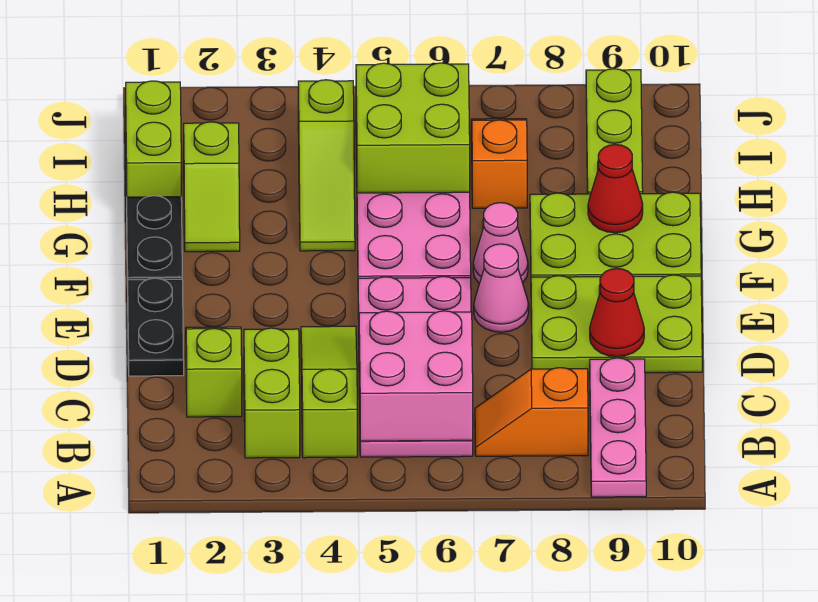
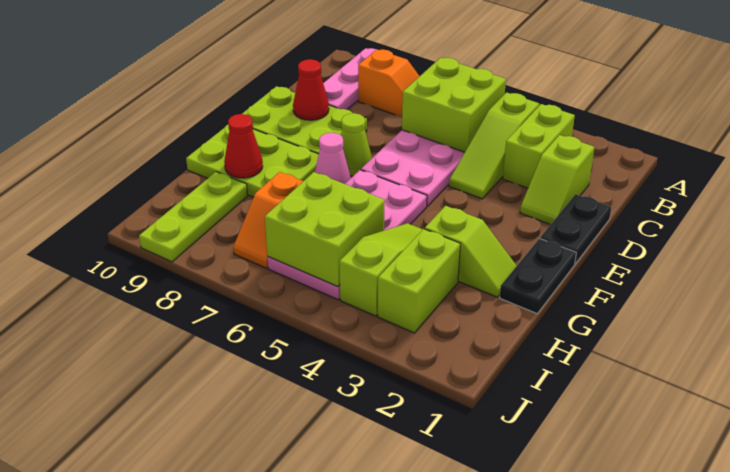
pink brick B5:C6 level 2 -> lime brick B5:C6 level 2
pink cone E7 level 1 -> lime cone E7 level 1
lime slope G2:H2 level 1 top H -> lime slope G2:G3 level 1 top 3
lime brick H1:I1 level 1 -> lime brick H3:I3 level 1

